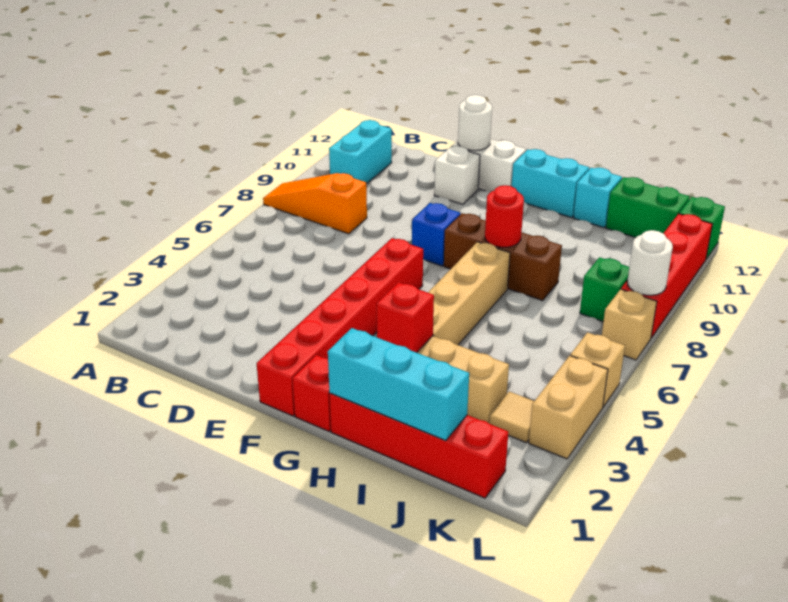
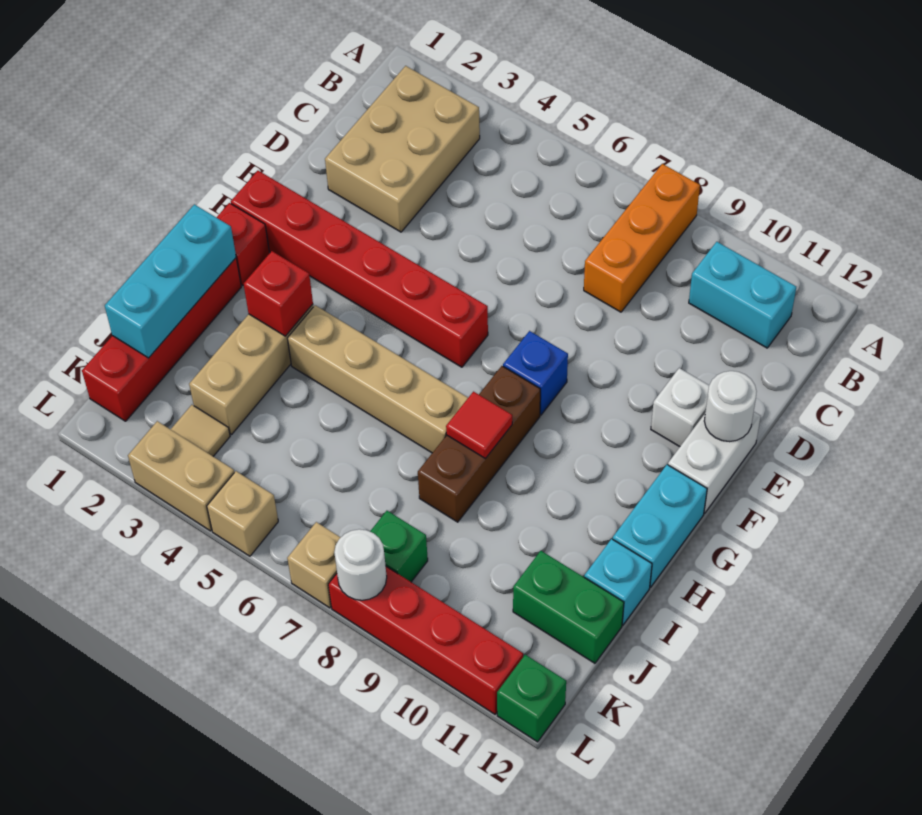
orange slope A8:C8 level 1 top C -> orange brick A8:C8 level 1
none -> tan brick B2:D3 level 1
red round brick H8 level 2 -> red tile H8 level 2
green brick J12:K12 level 1 -> green brick J11:J12 level 1

